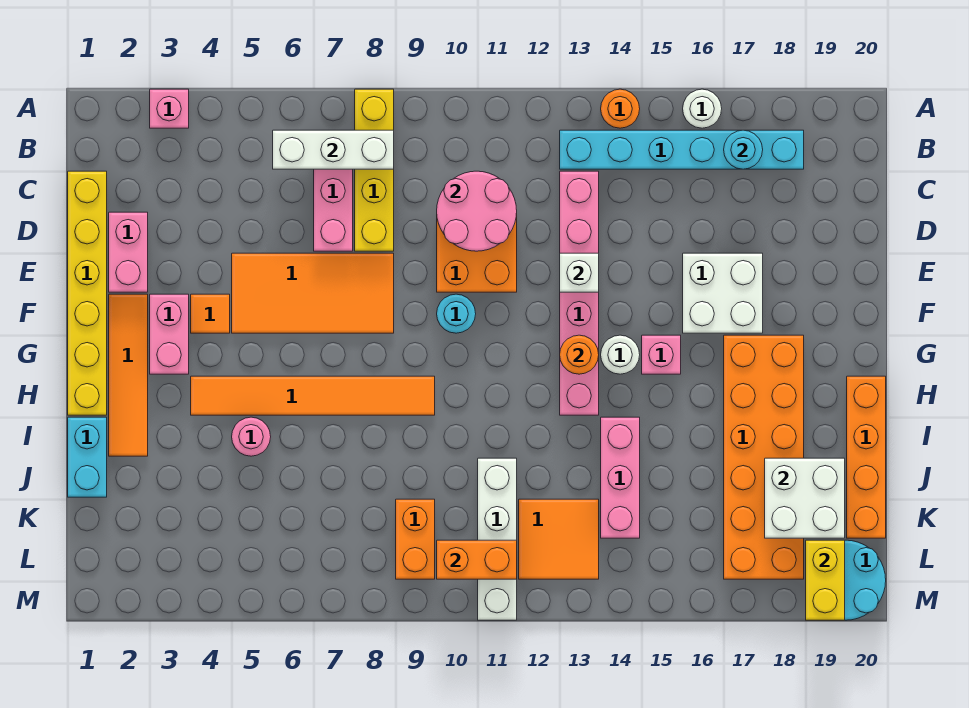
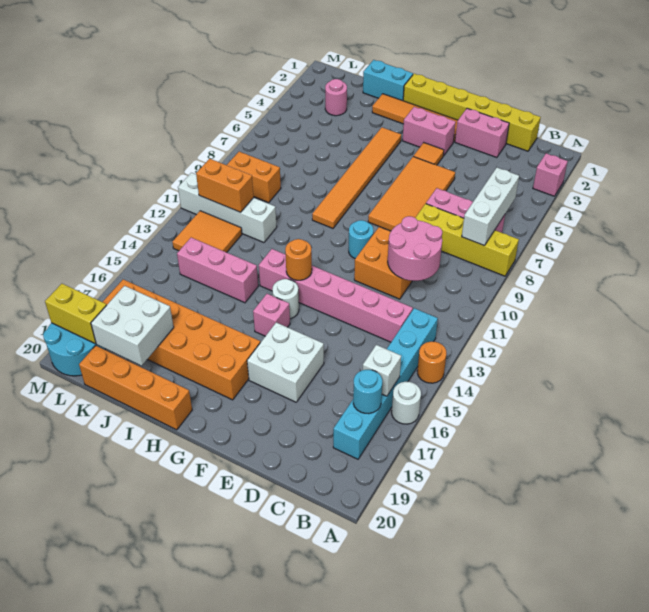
white brick E13 level 2 -> white brick B16 level 2
pink round brick I5 level 1 -> pink round brick K3 level 1
orange brick L10:L11 level 2 -> orange brick K11:L11 level 2

